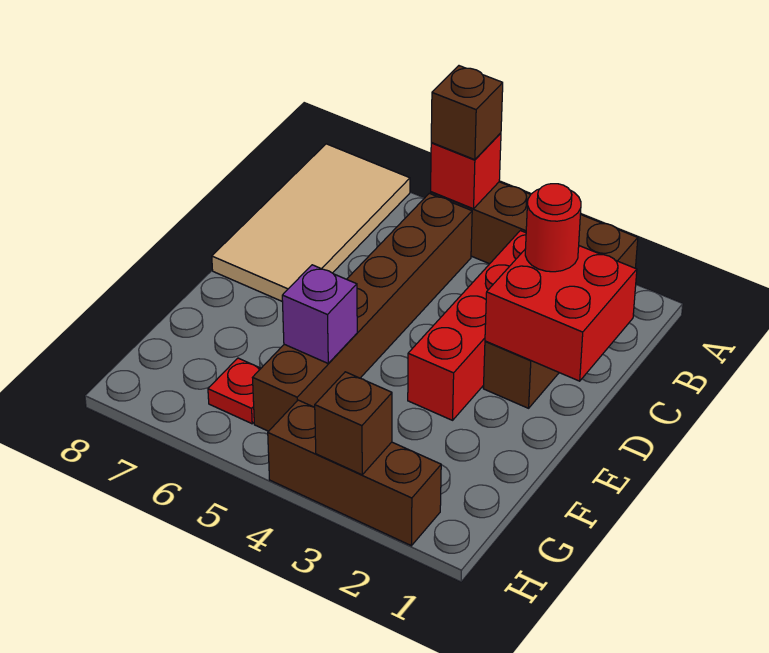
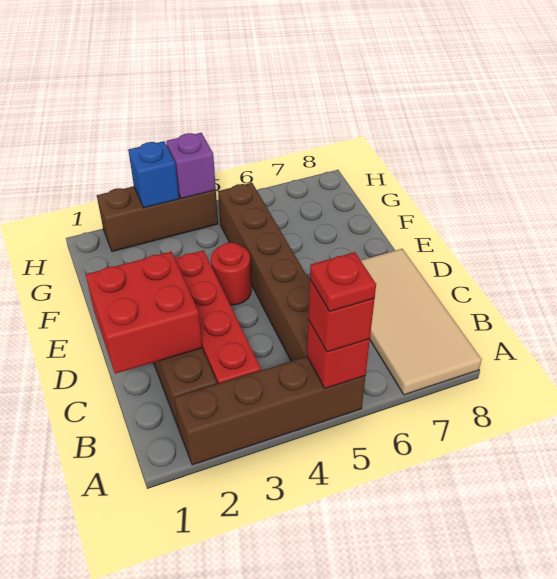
brown brick A5 level 3 -> red brick A5 level 3
red round brick C2 level 3 -> red round brick E4 level 1
purple brick F5 level 2 -> purple brick H4 level 2
red plate G6 level 1 -> red plate A5 level 4
brown brick H3 level 2 -> blue brick H3 level 2

